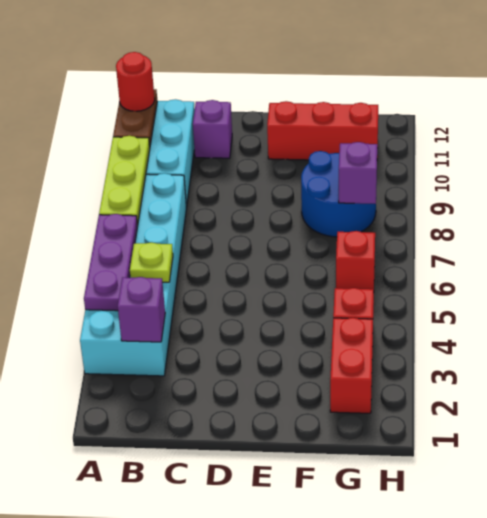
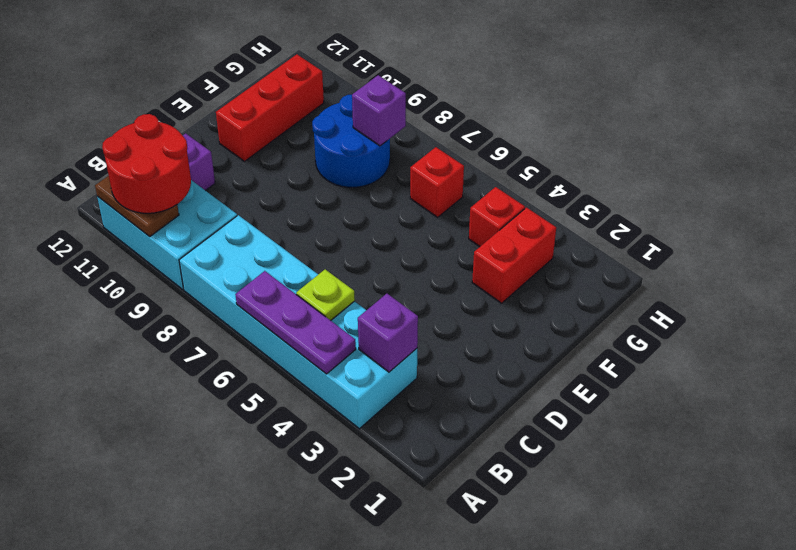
lime plate A7:A9 level 2 -> none
red round brick A11 level 3 -> red round brick A10:B11 level 3
red brick G2:G3 level 1 -> red brick F3:G3 level 1

